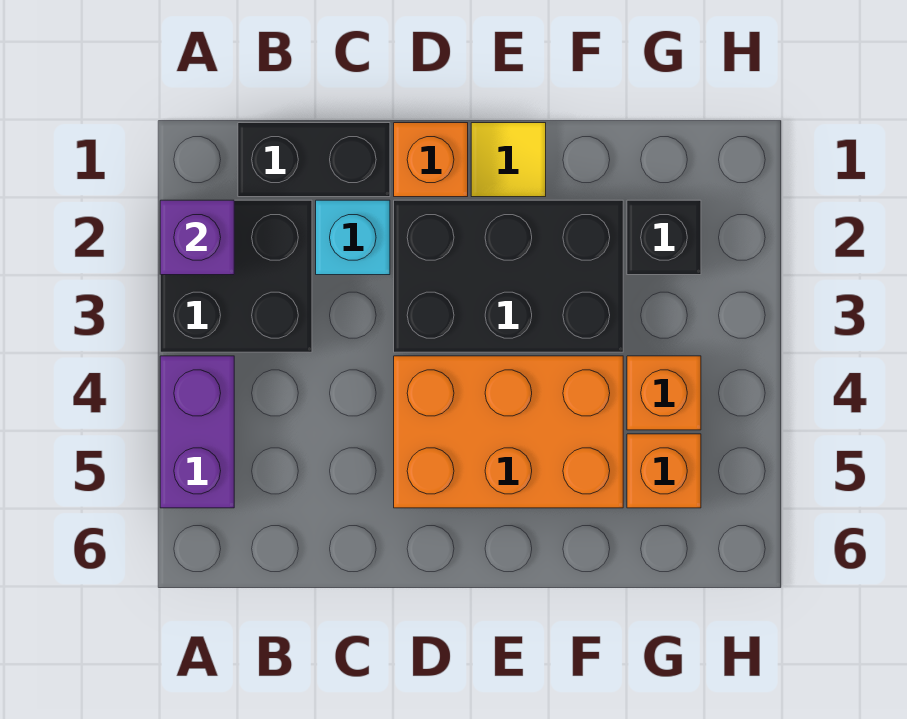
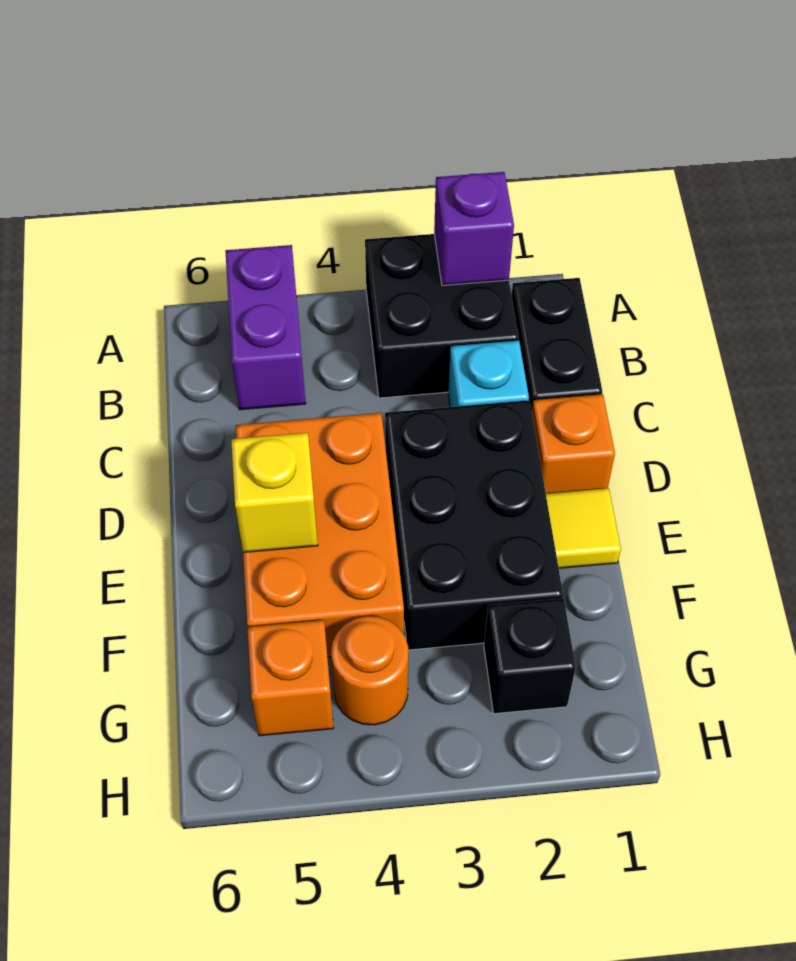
purple brick A4:A5 level 1 -> purple brick A5:B5 level 1
none -> yellow brick E5 level 2
orange brick G4 level 1 -> orange round brick G4 level 1

